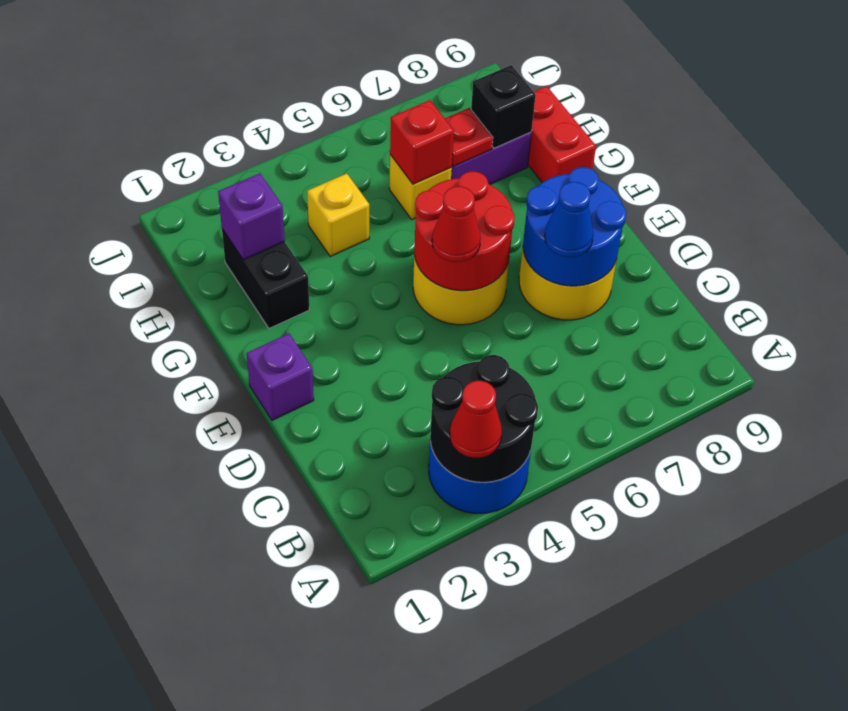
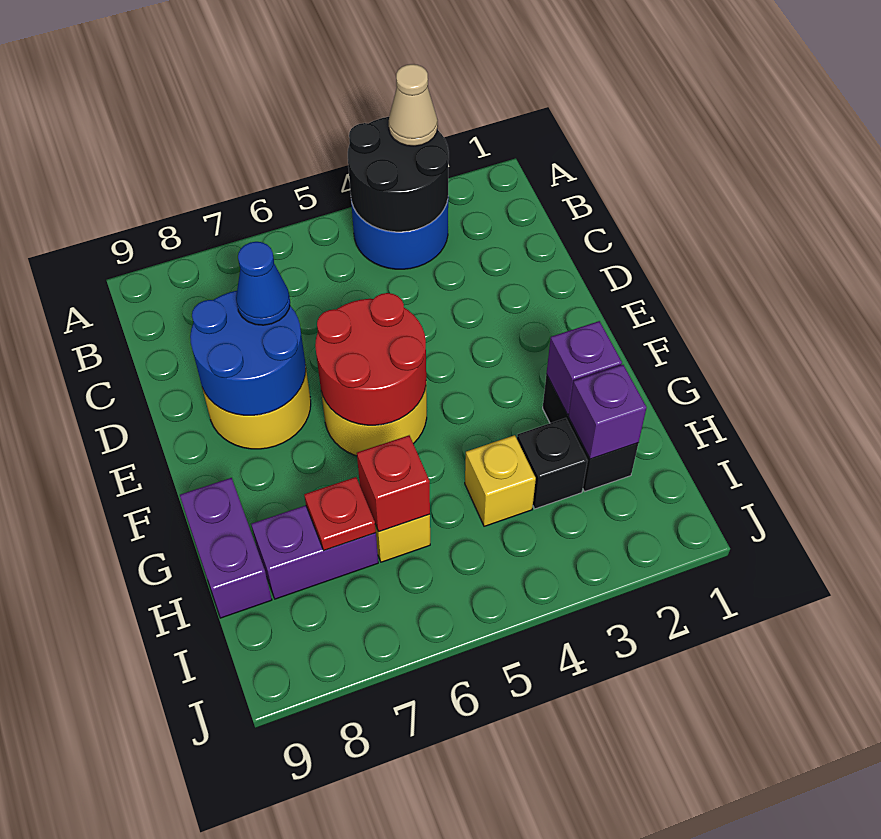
red cone A3 level 3 -> tan cone A3 level 3
purple brick E1 level 1 -> purple brick G2 level 2
red cone E5 level 3 -> none
red brick G9:H9 level 1 -> purple brick G9:H9 level 1
black brick H8 level 2 -> black brick H3 level 1

